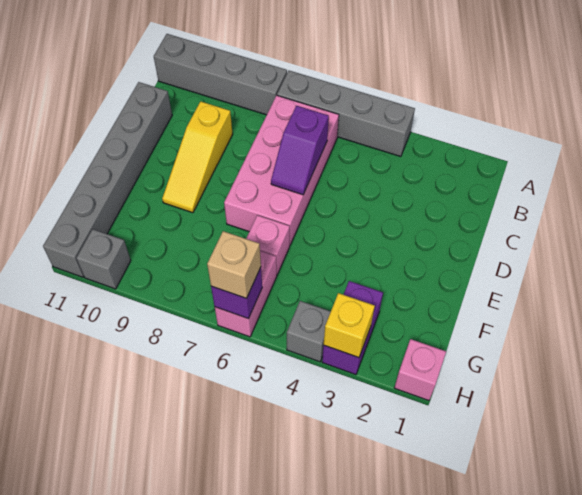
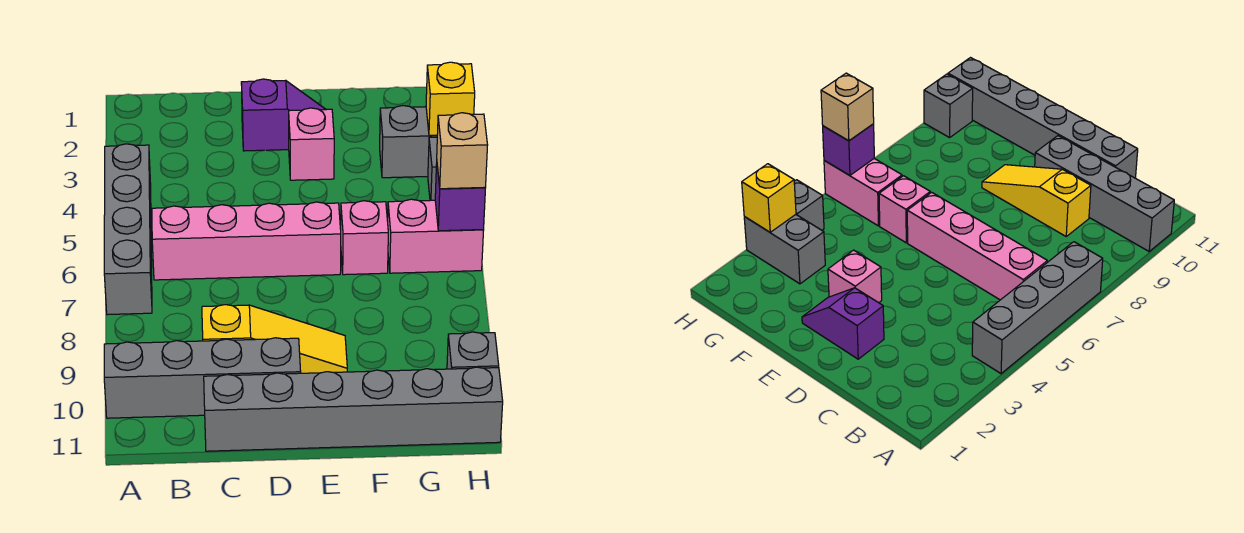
grey brick A8:A11 level 1 -> grey brick A10:D10 level 1
pink brick B6:E7 level 1 -> pink brick B6:E6 level 1
purple slope C6:D6 level 2 top C -> purple slope D2:E2 level 1 top D
purple brick G3:H3 level 1 -> grey brick G3:H3 level 1
pink brick H1 level 1 -> pink brick E3 level 1

